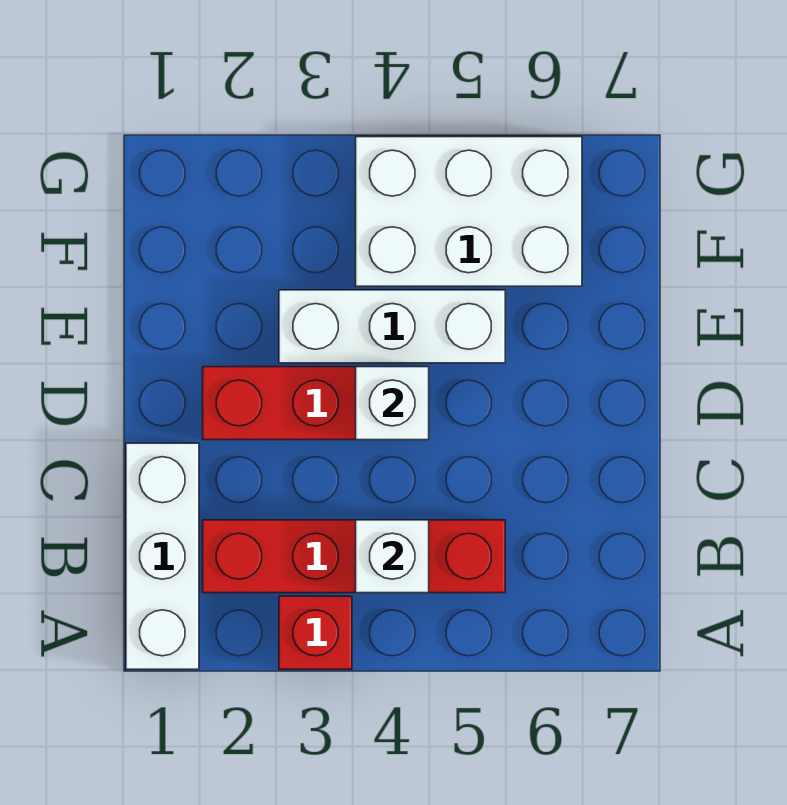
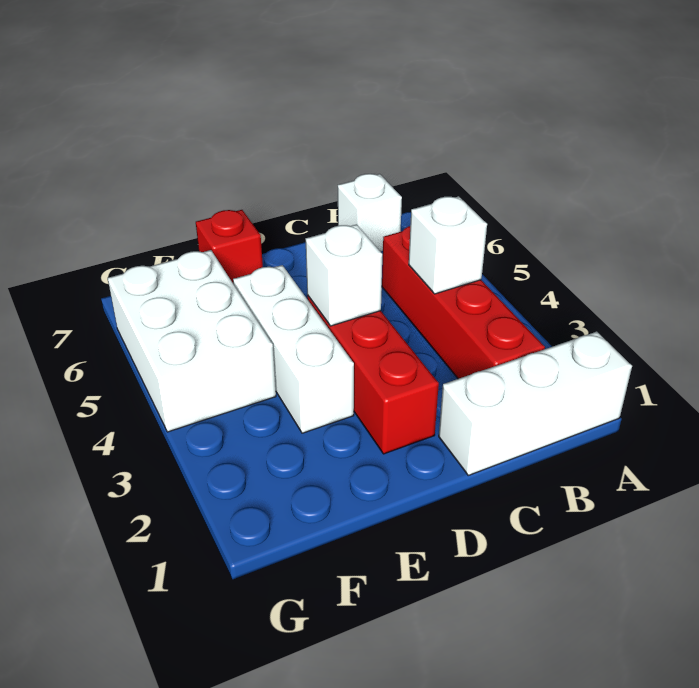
red brick A3 level 1 -> red brick E7 level 1
none -> white brick B7 level 1

